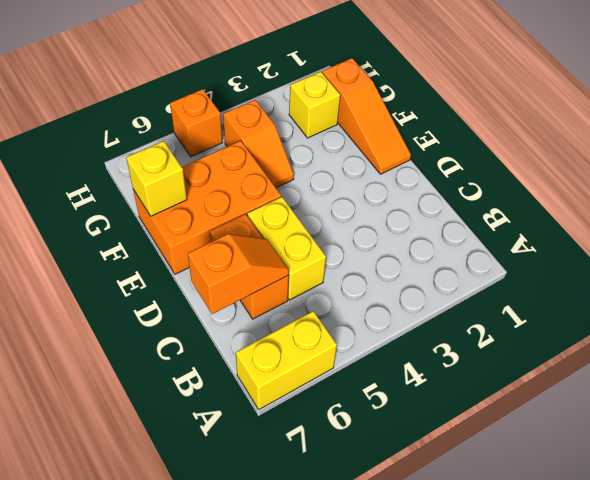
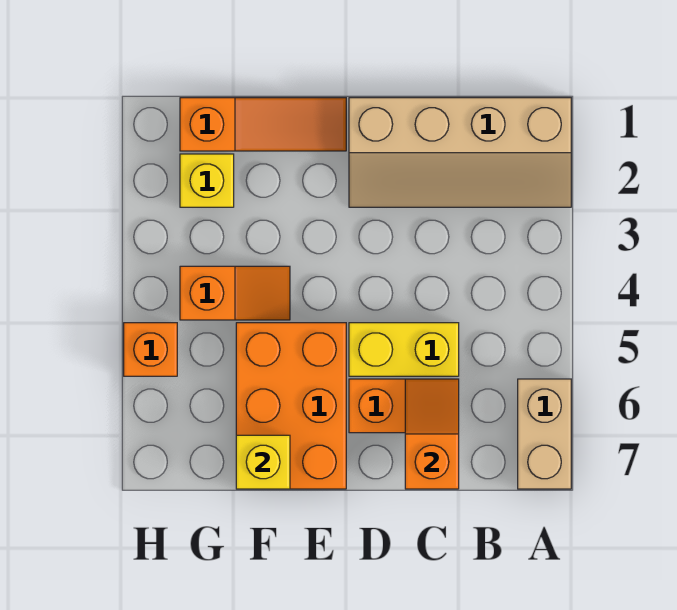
none -> tan slope A1:D2 level 1 top 1
yellow brick A6:A7 level 1 -> tan brick A6:A7 level 1

